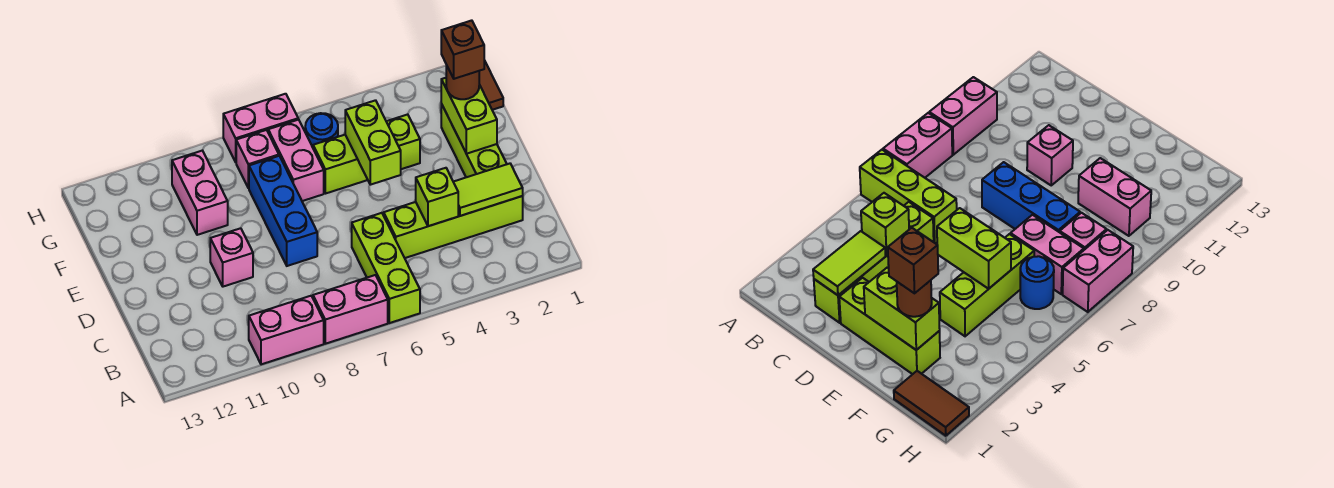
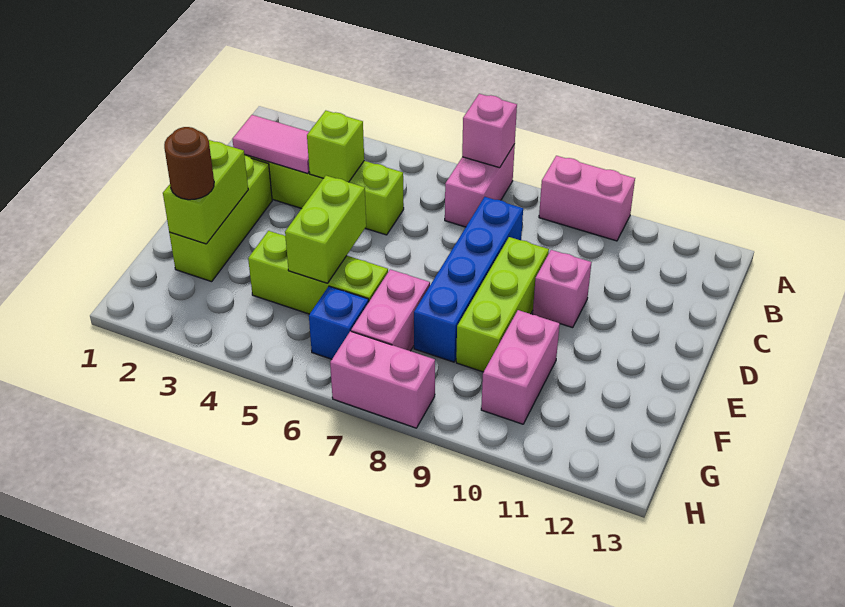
lime brick A6:C6 level 1 -> lime brick D9:F9 level 1
pink brick A7:A8 level 1 -> pink brick A7:B7 level 1
lime tile C2:C3 level 2 -> pink tile C2:C3 level 2
blue brick D8:F8 level 1 -> blue brick C8:F8 level 1
brown brick F2 level 4 -> none
brown tile G1:H1 level 1 -> none
blue round brick G6 level 1 -> blue brick G6 level 1
pink brick G8 level 1 -> pink brick A7 level 2

